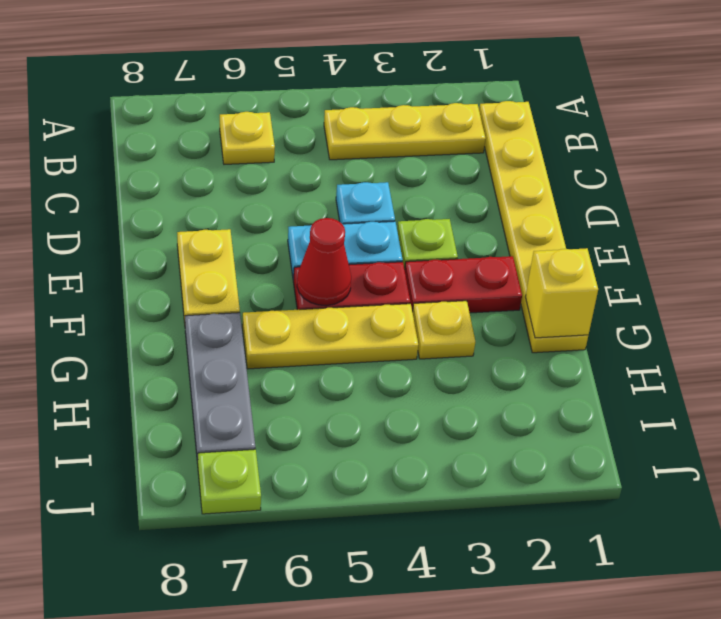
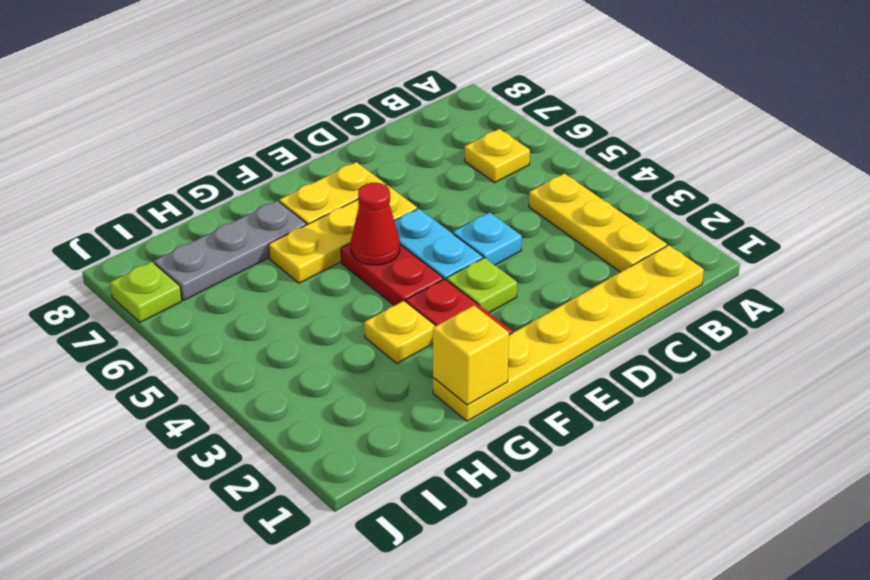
yellow plate G4:G6 level 1 -> yellow plate E6:G6 level 1

